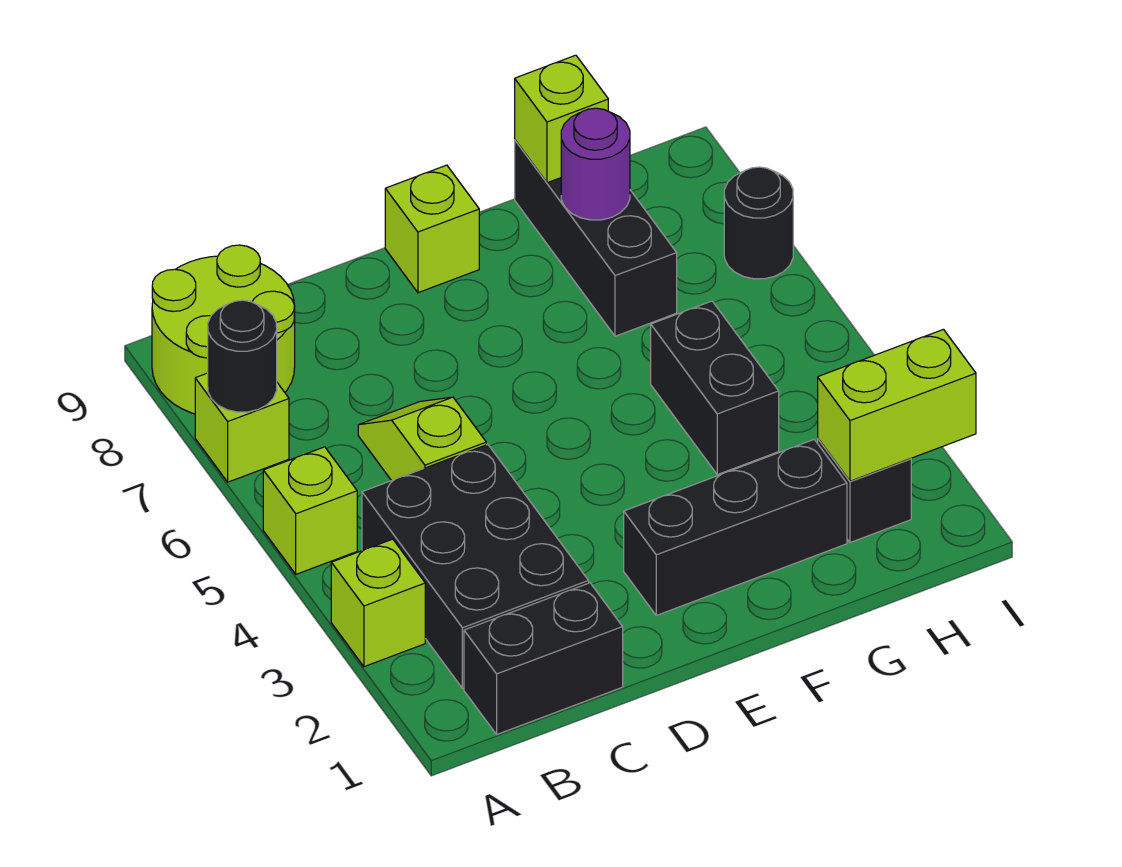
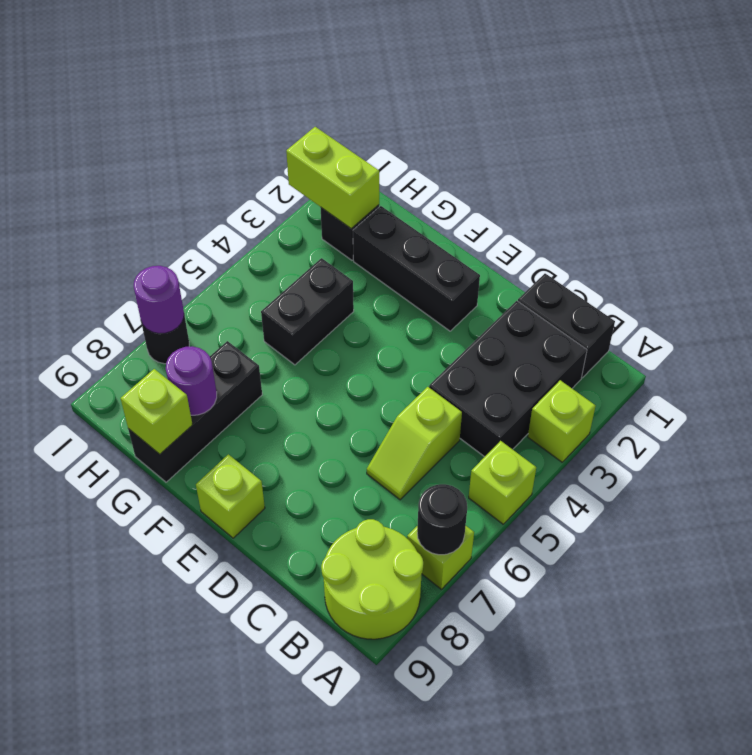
none -> purple round brick I7 level 2

